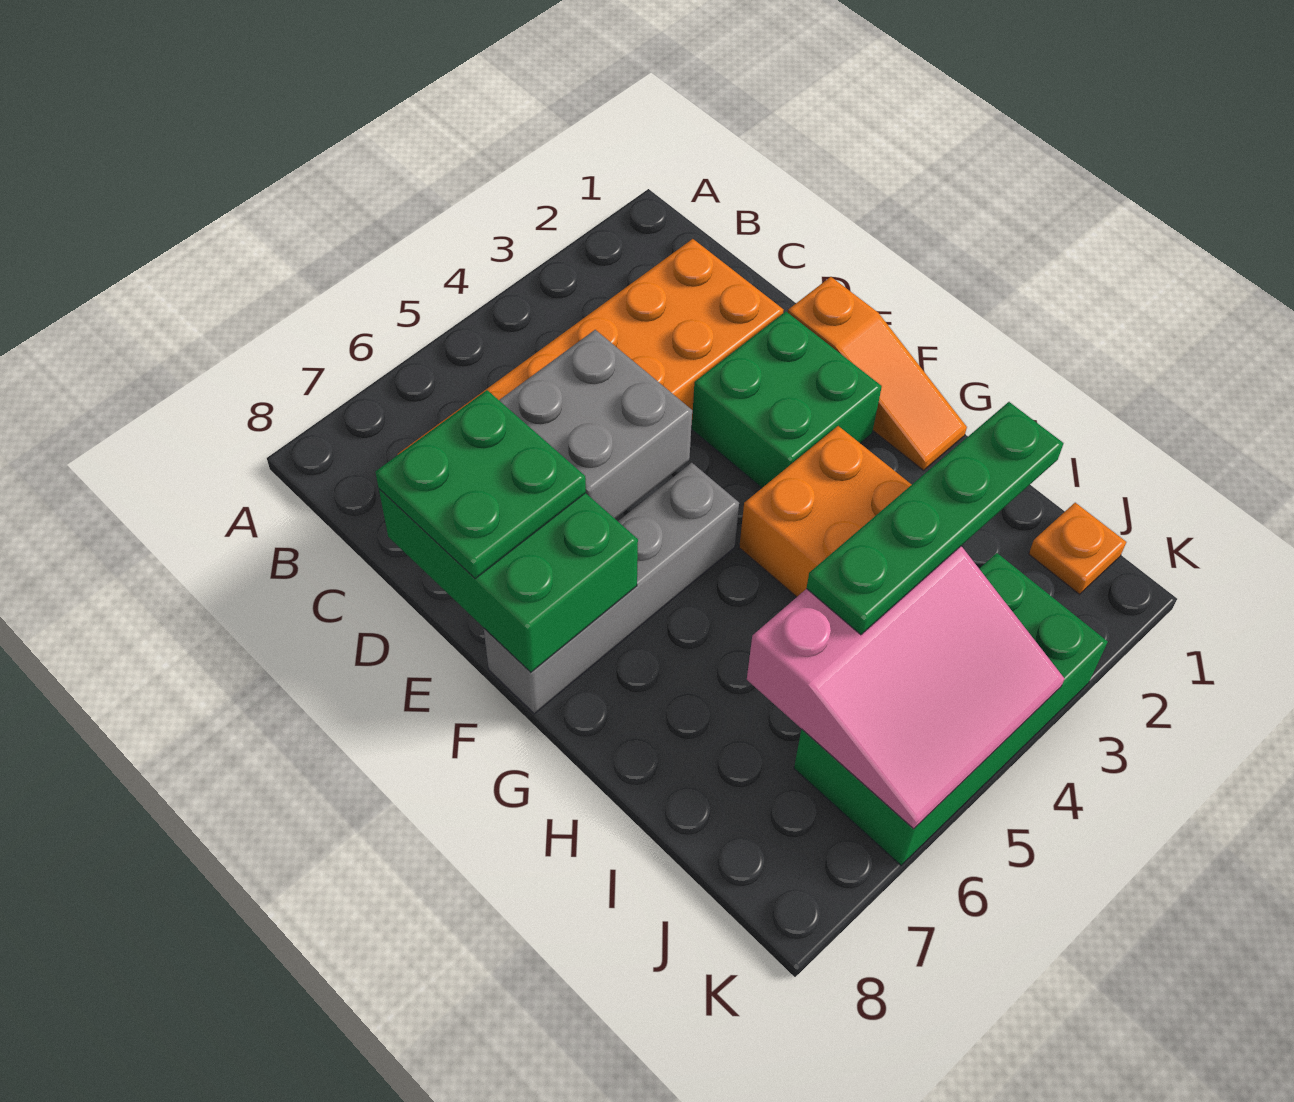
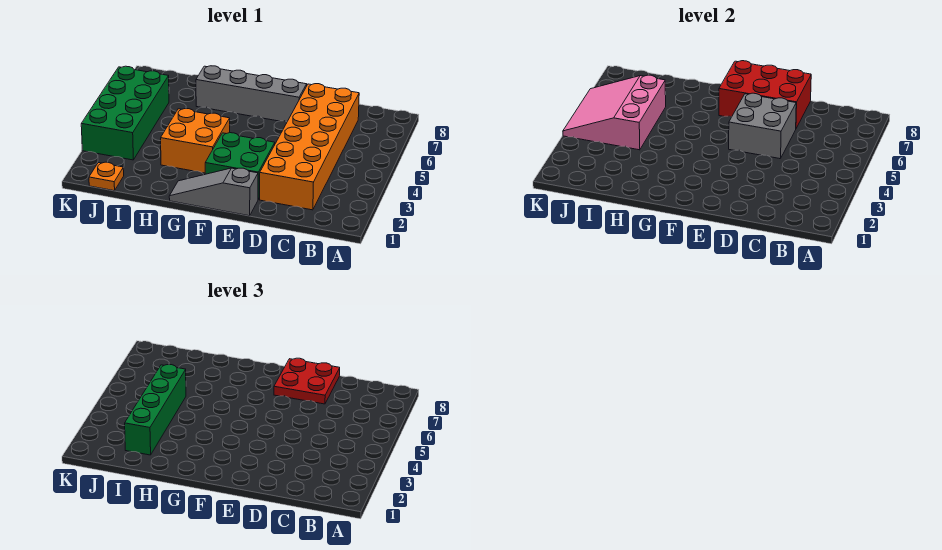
green brick D7:F8 level 2 -> red brick D7:F8 level 2
green plate D7:E8 level 3 -> red plate D7:E8 level 3
orange slope E1:G1 level 1 top E -> grey slope E1:G1 level 1 top E
grey brick F5:F8 level 1 -> grey brick E7:H7 level 1
green plate I2:I5 level 3 -> green brick I2:I5 level 3

